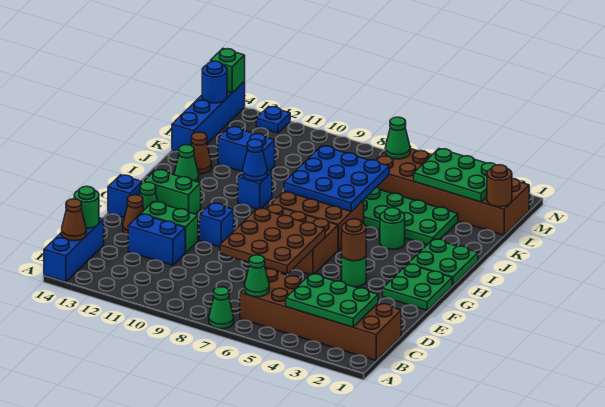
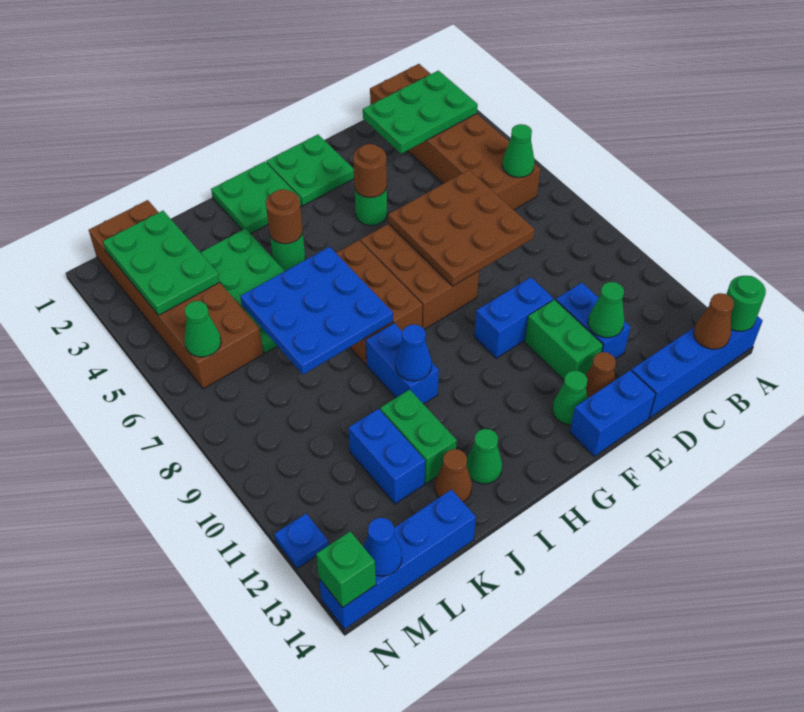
green cone A7 level 1 -> green cone D12 level 2
blue brick A14:C14 level 1 -> blue brick A14:D14 level 1
green plate B2:C4 level 2 -> green plate B2:D3 level 2
green round brick C14 level 2 -> green round brick A14 level 2
blue brick F10 level 1 -> blue brick E10:F10 level 1
blue brick F14 level 1 -> blue brick E14:F14 level 1
green brick G12:G13 level 1 -> green brick J11:J12 level 1
blue brick I10 level 1 -> blue brick I9:I10 level 1
brown round brick L1 level 2 -> brown round brick I4 level 2
blue round brick M14 level 2 -> blue cone M14 level 2

